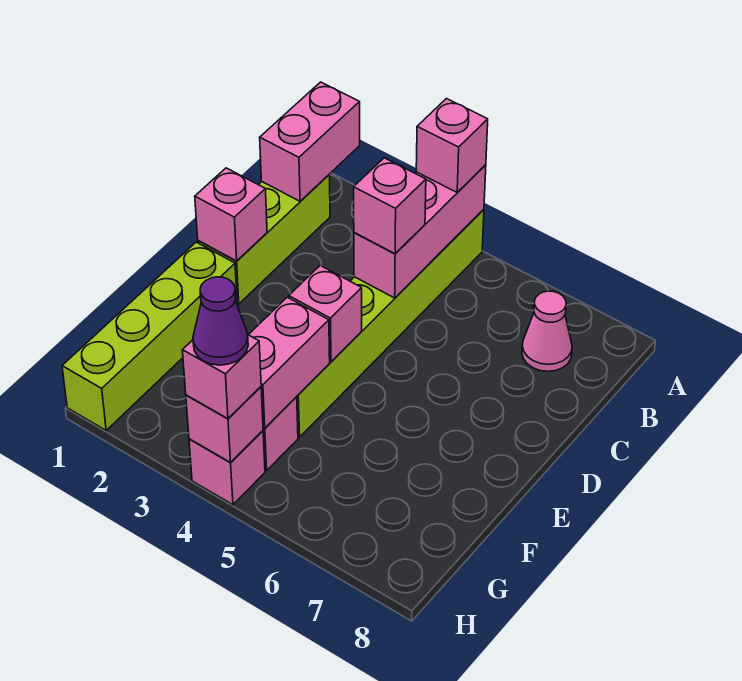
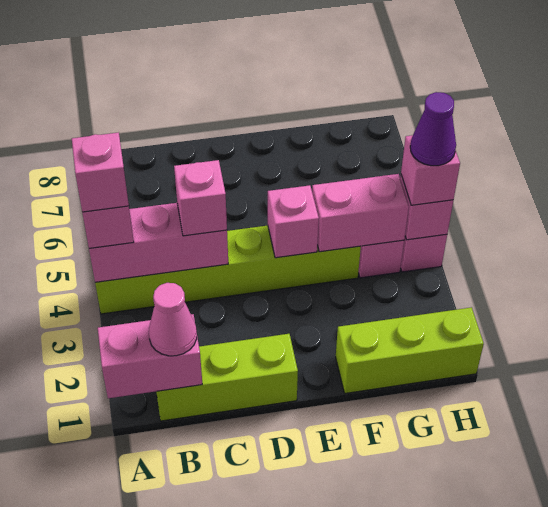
pink cone B7 level 1 -> pink cone B1 level 3
pink brick D1 level 2 -> pink brick A4 level 4
lime brick E1:H1 level 1 -> lime brick F1:H1 level 1

